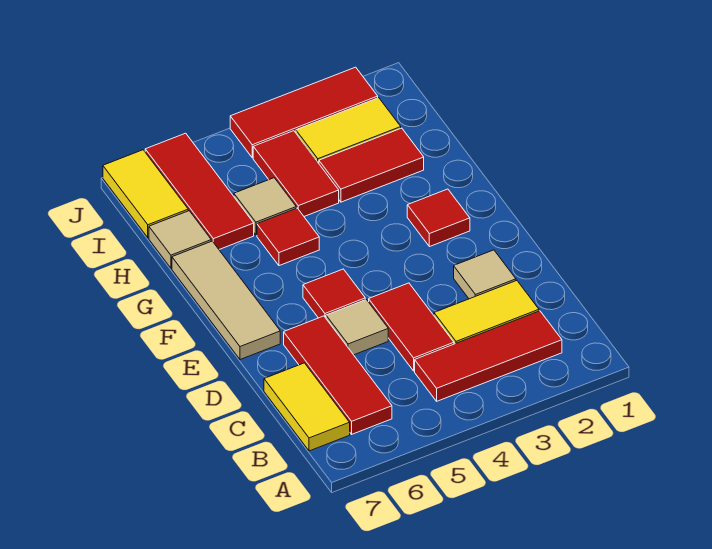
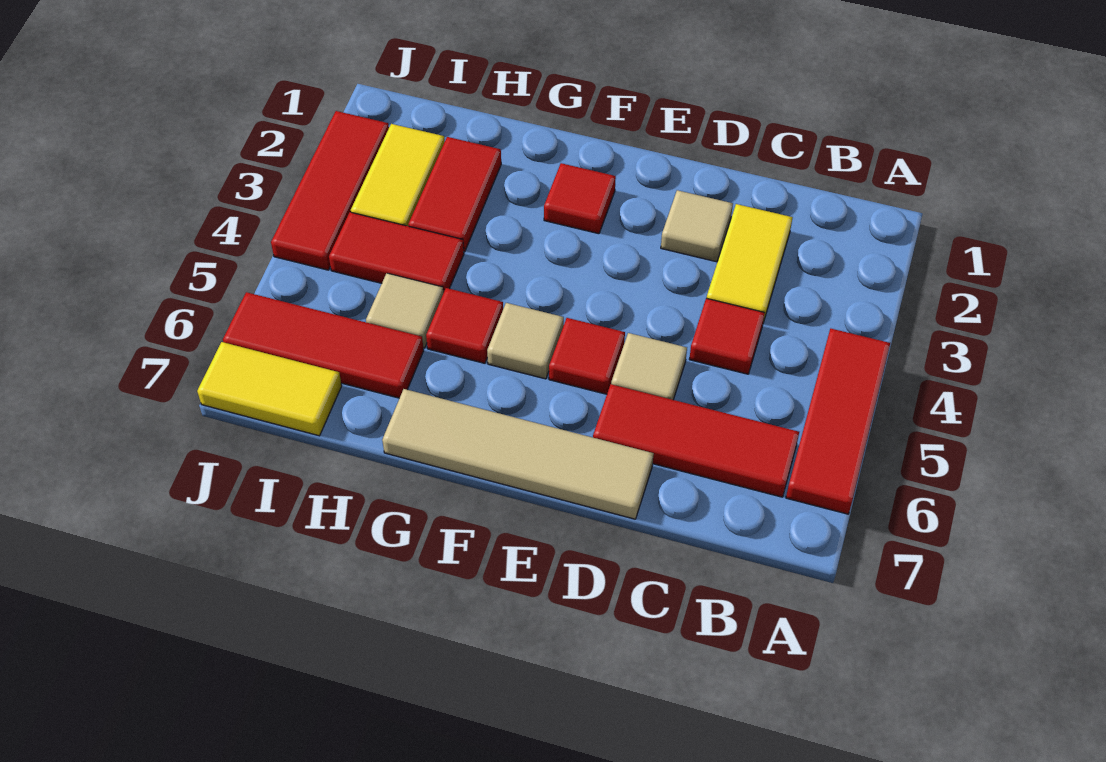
red tile B2:B4 level 1 -> red tile A4:A6 level 1
yellow tile B7:C7 level 1 -> none
red tile C4:D4 level 1 -> red tile C4 level 1
tan tile E7:G7 level 1 -> tan tile D7:G7 level 1
tan tile H7 level 1 -> tan tile F5 level 1

